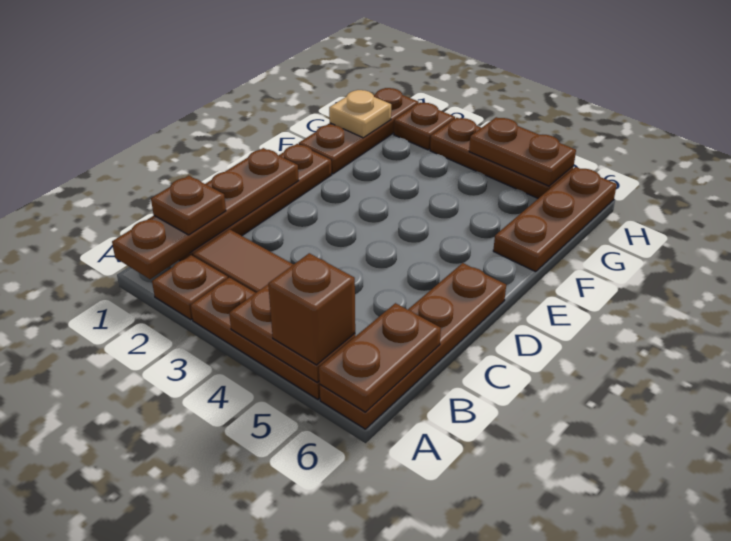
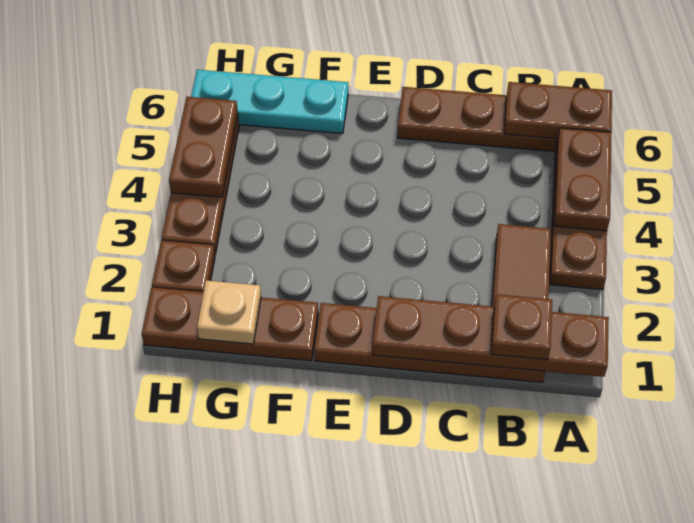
brown plate A2 level 1 -> none
brown brick A5 level 3 -> none
brown plate F6:H6 level 1 -> cyan plate F6:H6 level 1

